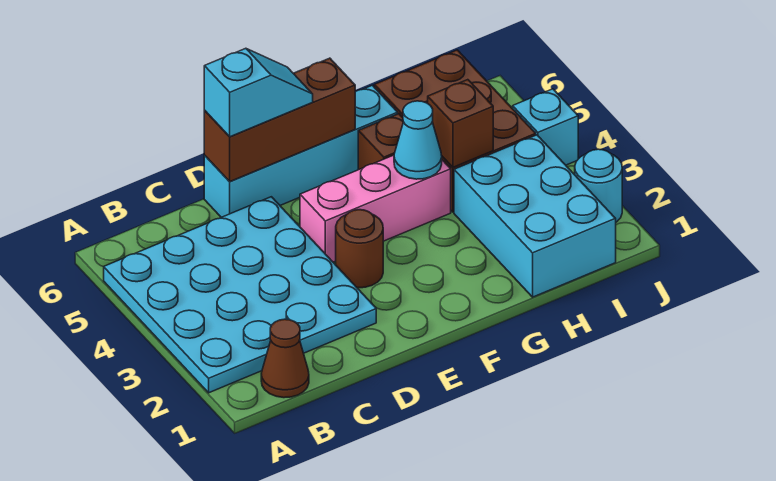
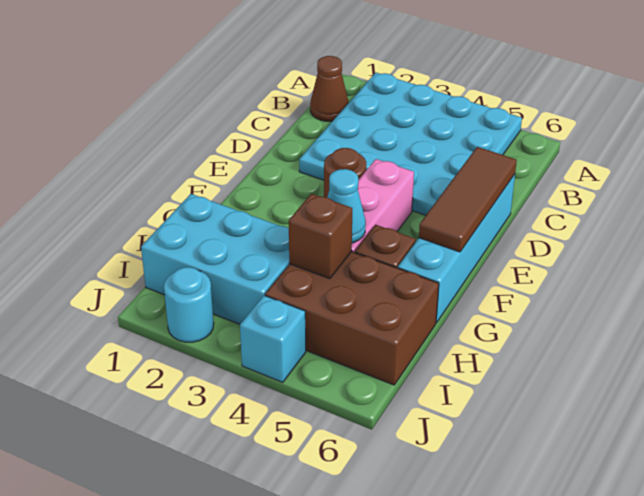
brown brick D6:F6 level 2 -> brown tile D6:F6 level 2
cyan slope D6:E6 level 3 top D -> none

